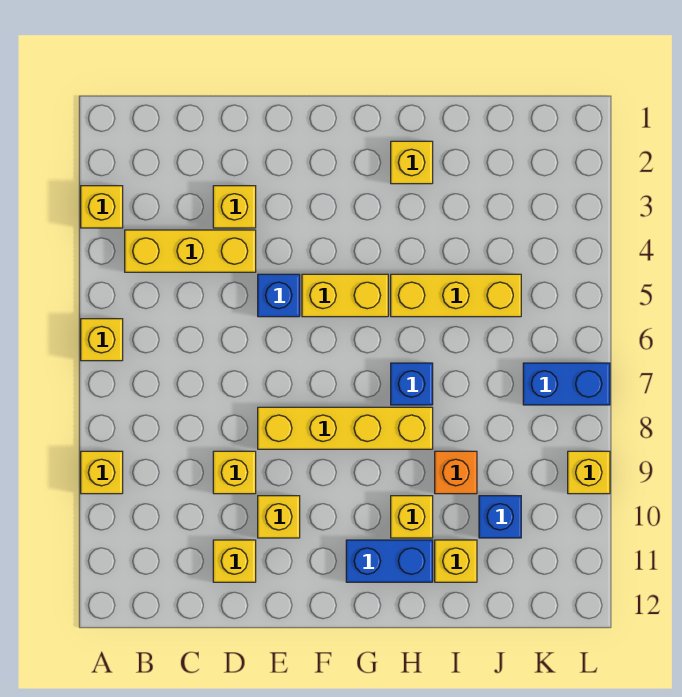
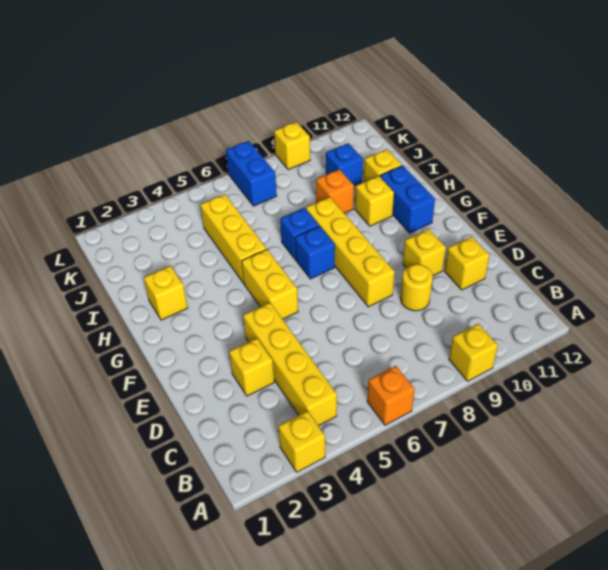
yellow brick A6 level 1 -> orange brick A6 level 1
yellow brick B4:D4 level 1 -> yellow brick B4:E4 level 1
yellow brick D9 level 1 -> yellow round brick D9 level 1
blue brick E5 level 1 -> blue brick G7 level 1

